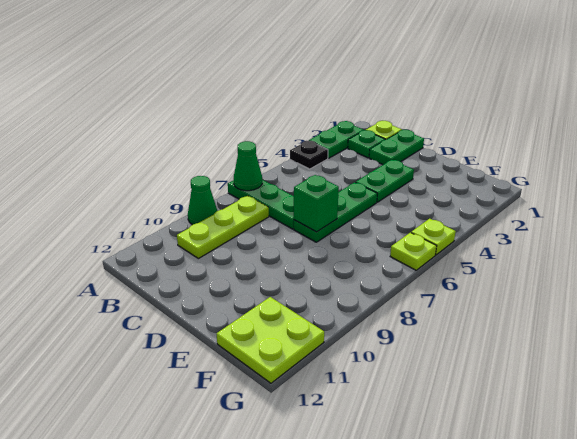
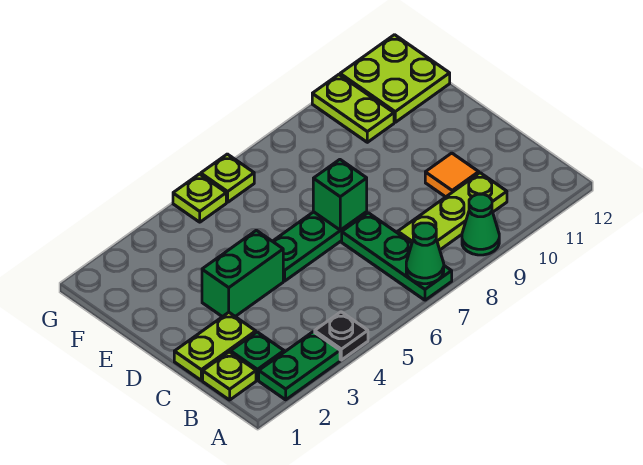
green plate C1:C2 level 1 -> lime plate C1:C2 level 1
none -> orange tile C10 level 1
green plate D3:D4 level 1 -> green brick D3:D4 level 1
none -> lime plate F10:G10 level 1

